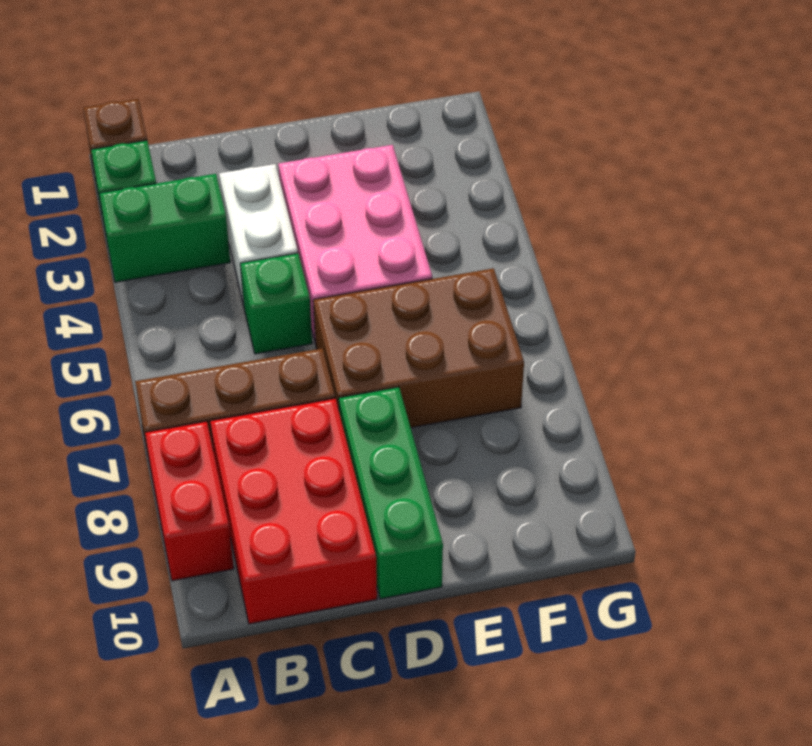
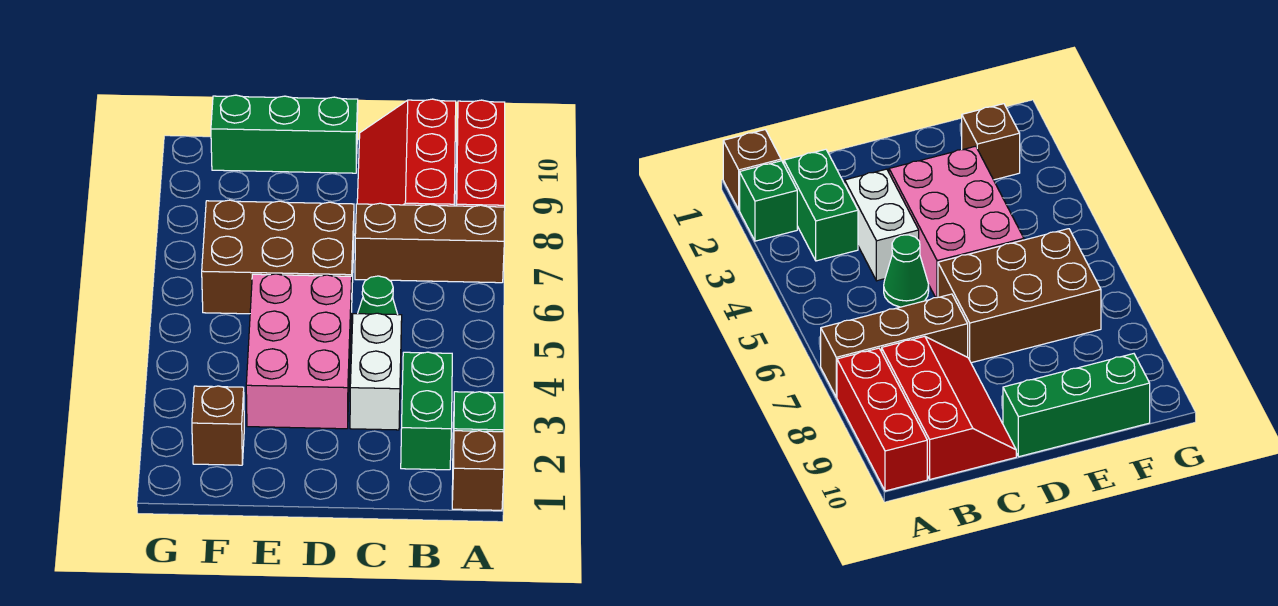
green brick A3:B3 level 1 -> green brick B2:B3 level 1
red brick A8:A9 level 1 -> red brick A8:A10 level 1
red brick B8:C10 level 1 -> red slope B8:C10 level 1 top B
green brick C5 level 1 -> green cone C5 level 1
green brick D8:D10 level 1 -> green brick D10:F10 level 1
none -> brown brick F2 level 1

